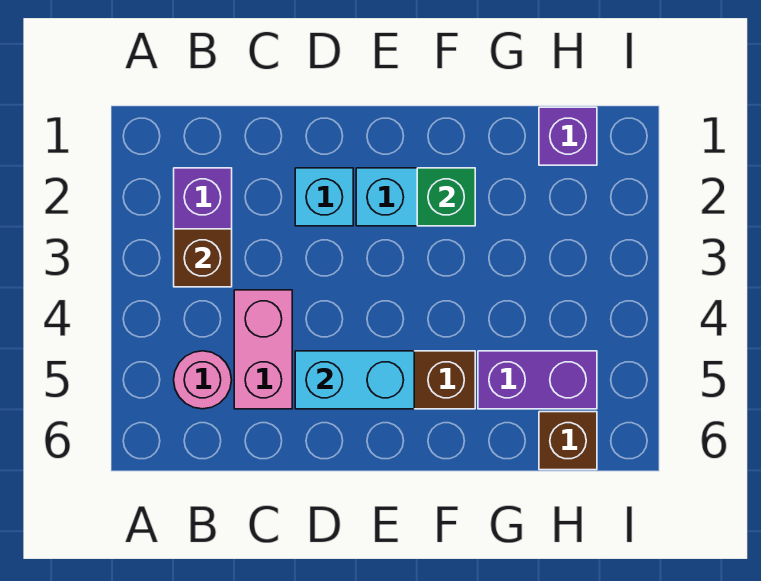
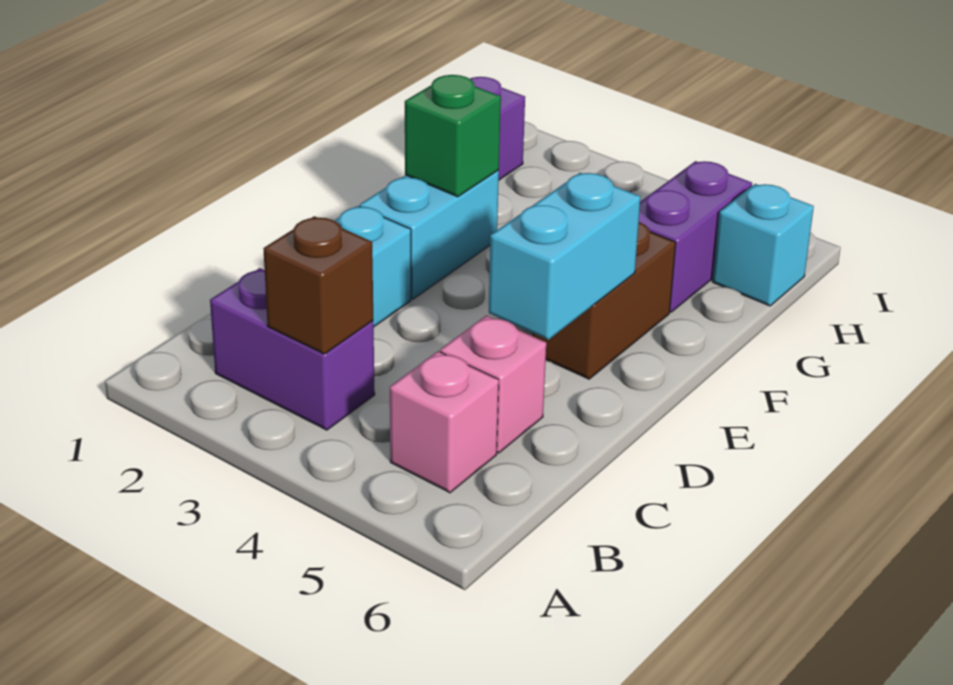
pink round brick B5 level 1 -> pink brick B5 level 1
pink brick C4:C5 level 1 -> pink brick C5 level 1
brown brick H6 level 1 -> cyan brick H6 level 1

